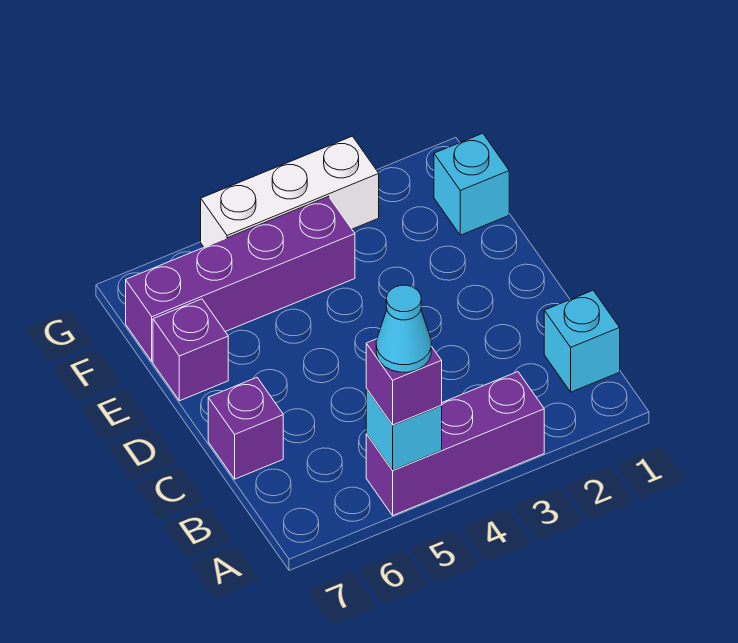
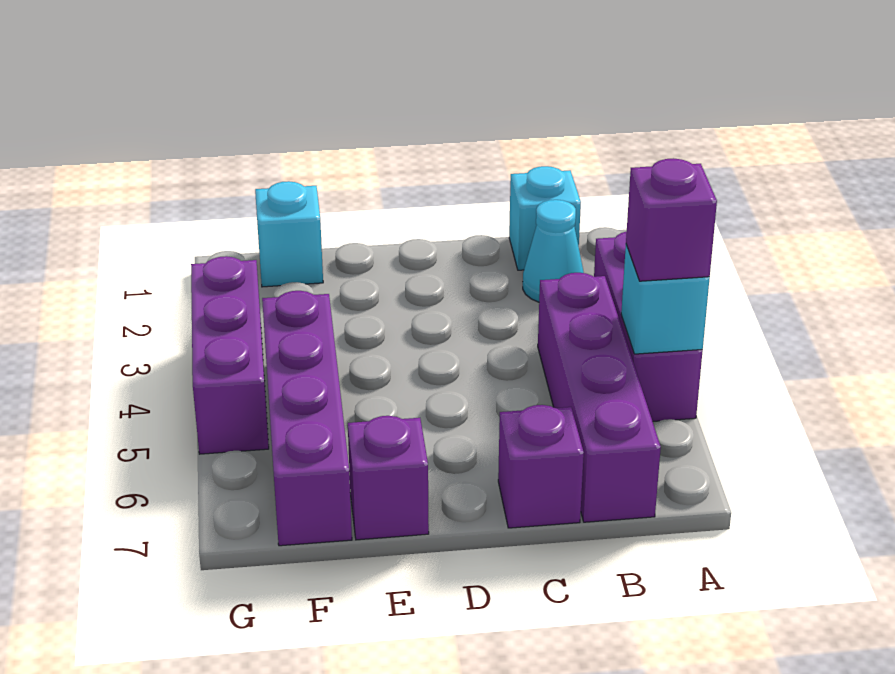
cyan cone A5 level 4 -> cyan cone B2 level 1
none -> purple brick B4:B7 level 1
white brick G3:G5 level 1 -> purple brick G3:G5 level 1

